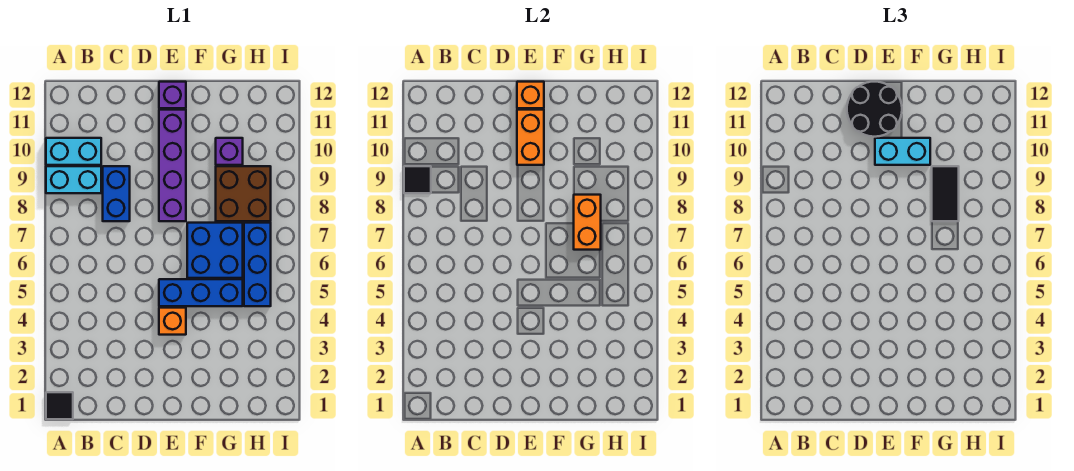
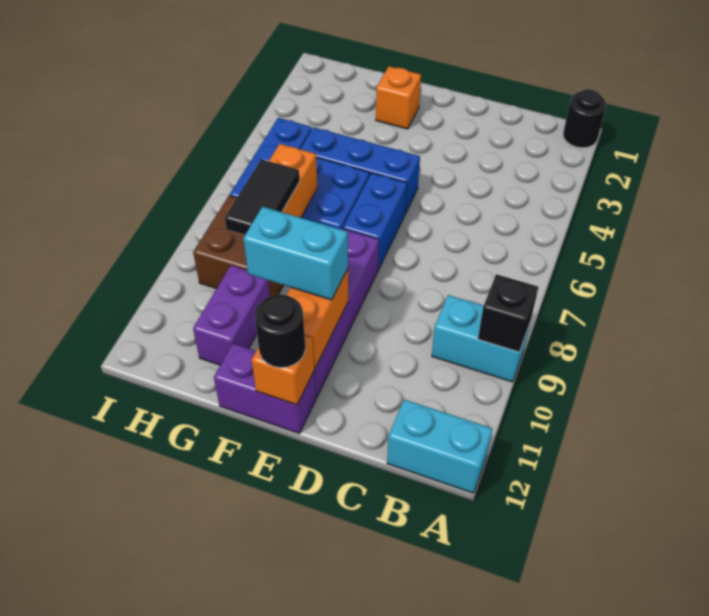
black tile A1 level 1 -> black round brick A1 level 1
black tile A9 level 2 -> black brick A9 level 2
cyan brick A10:B10 level 1 -> cyan brick A12:B12 level 1
blue brick C8:C9 level 1 -> blue brick E6:E7 level 1
black round brick D11:E12 level 3 -> black round brick E12 level 3
orange brick E4 level 1 -> orange brick F2 level 1
purple brick E12 level 1 -> purple brick E12:F12 level 1
purple brick G10 level 1 -> purple brick G10:G11 level 1

